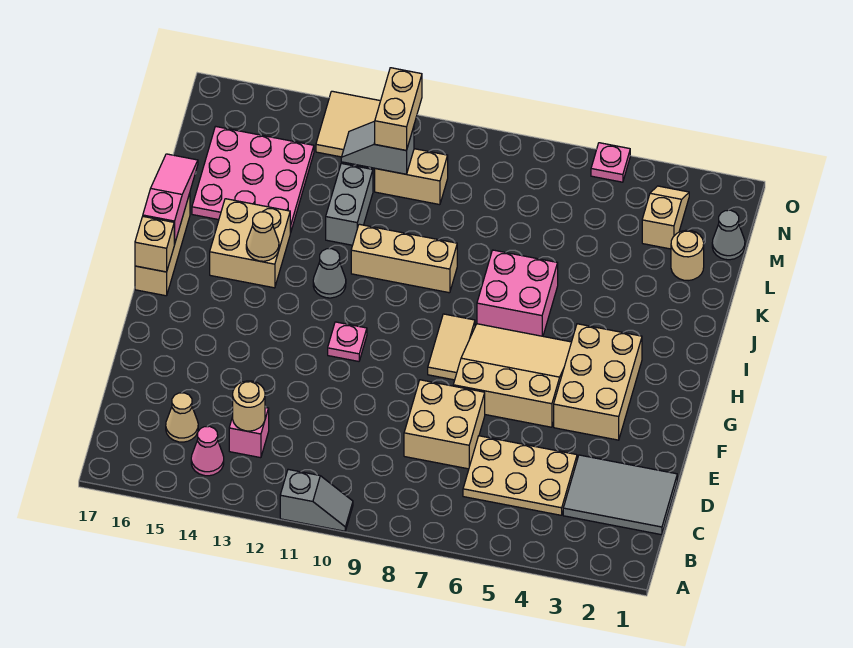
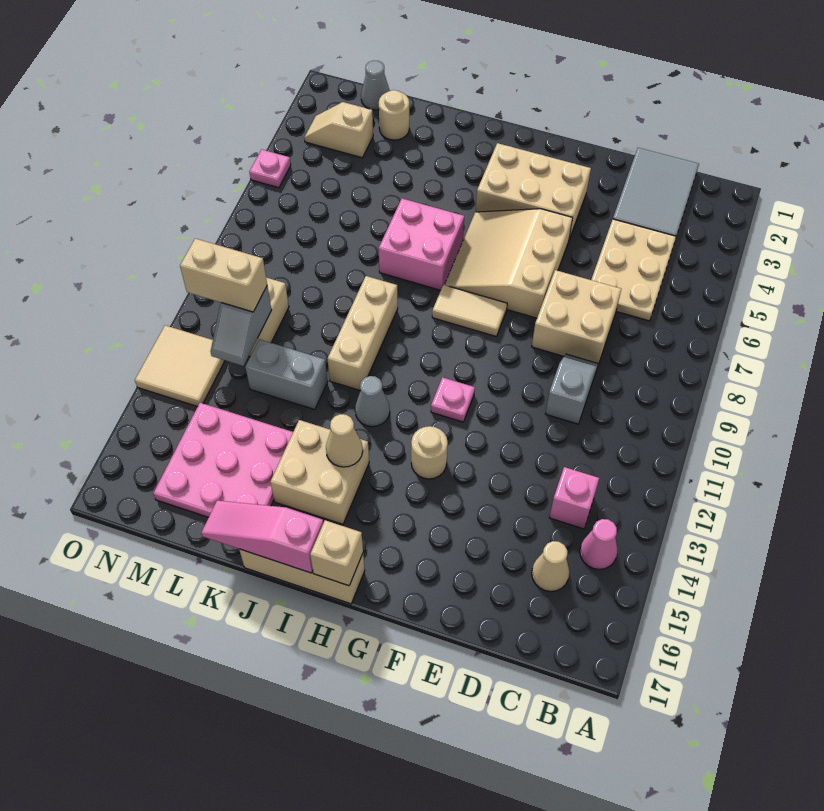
grey slope A10:A11 level 1 top 11 -> grey slope D9:D10 level 1 top 10
tan round brick C13 level 2 -> tan round brick G13 level 1

